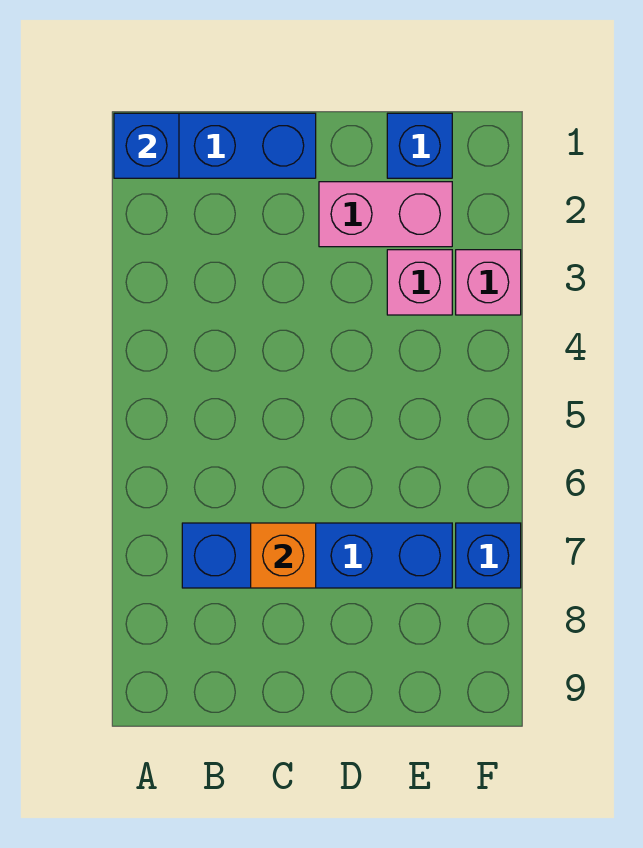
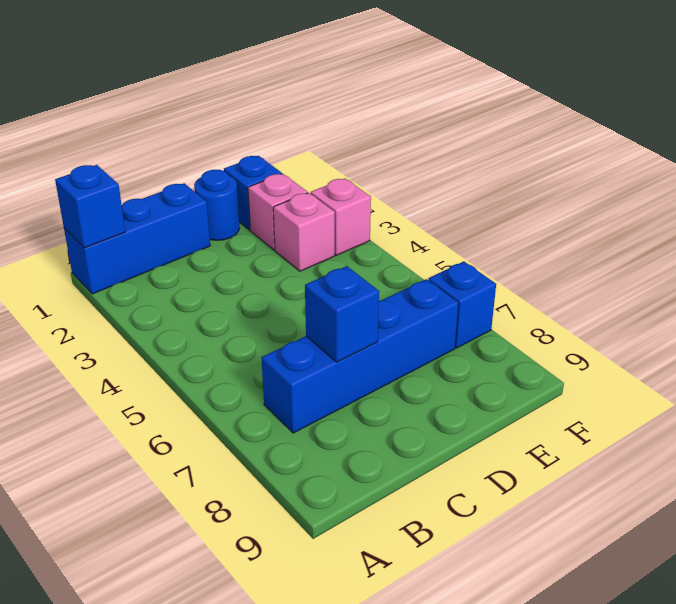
orange brick C7 level 2 -> blue brick C7 level 2
none -> blue round brick D1 level 1
pink brick D2:E2 level 1 -> pink brick E2 level 1

